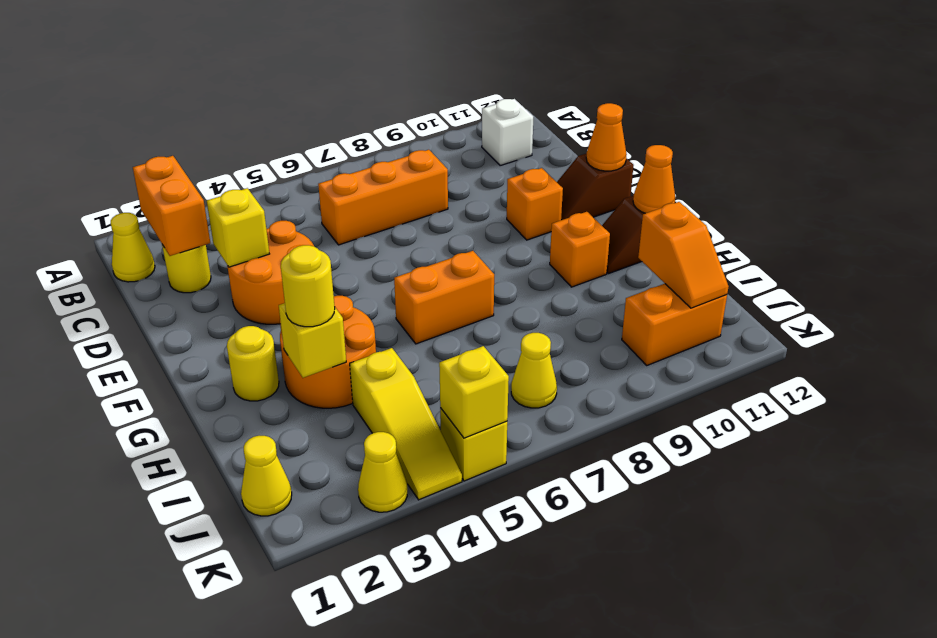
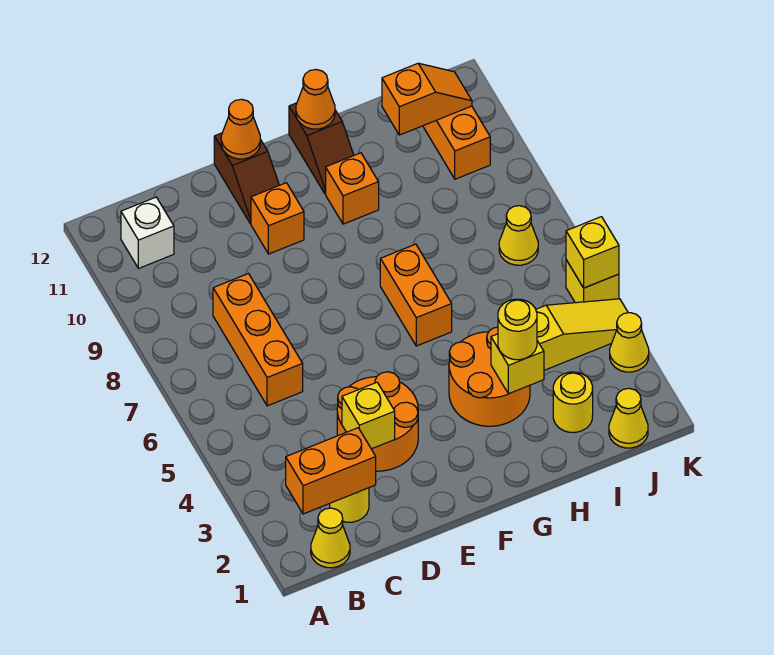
yellow round brick G2 level 1 -> yellow round brick I2 level 1

